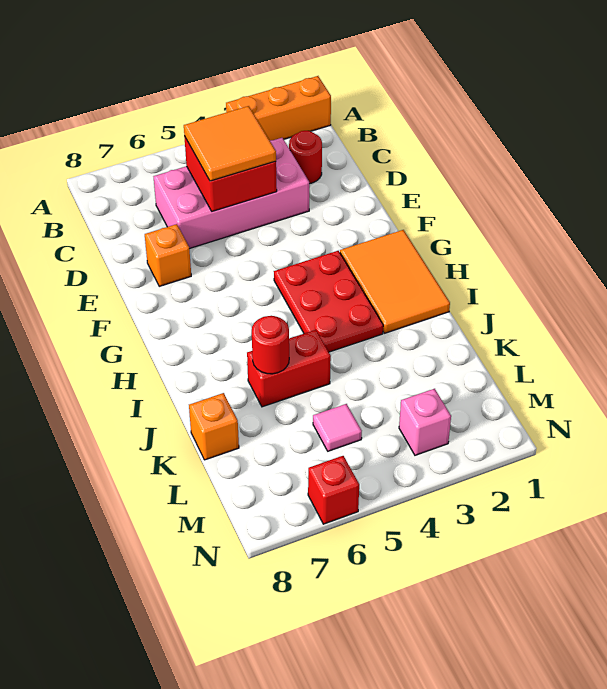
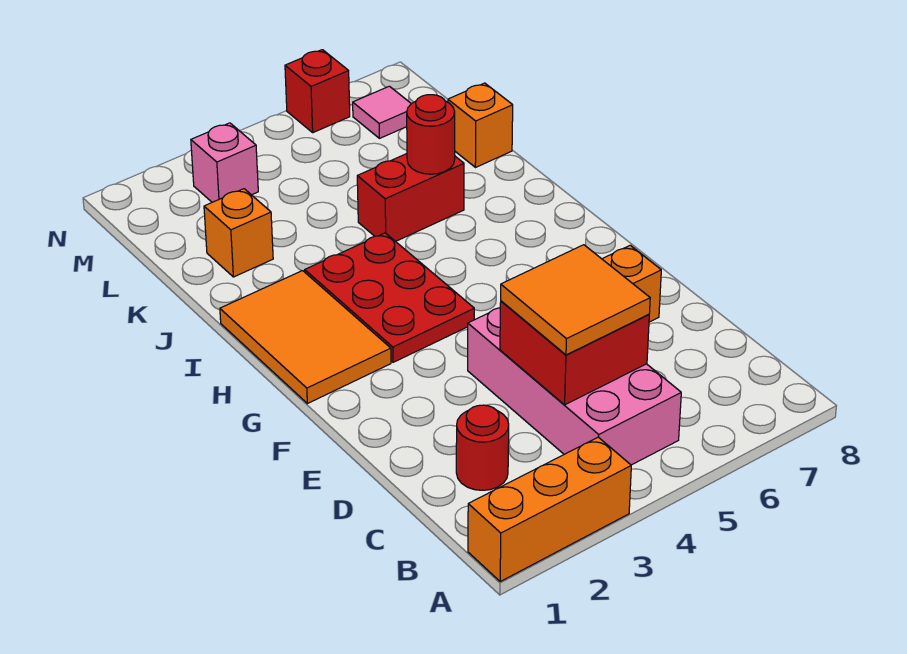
pink brick C3:D6 level 1 -> pink brick B4:E5 level 1
none -> orange brick K2 level 1
pink tile L5 level 1 -> pink tile M7 level 1

